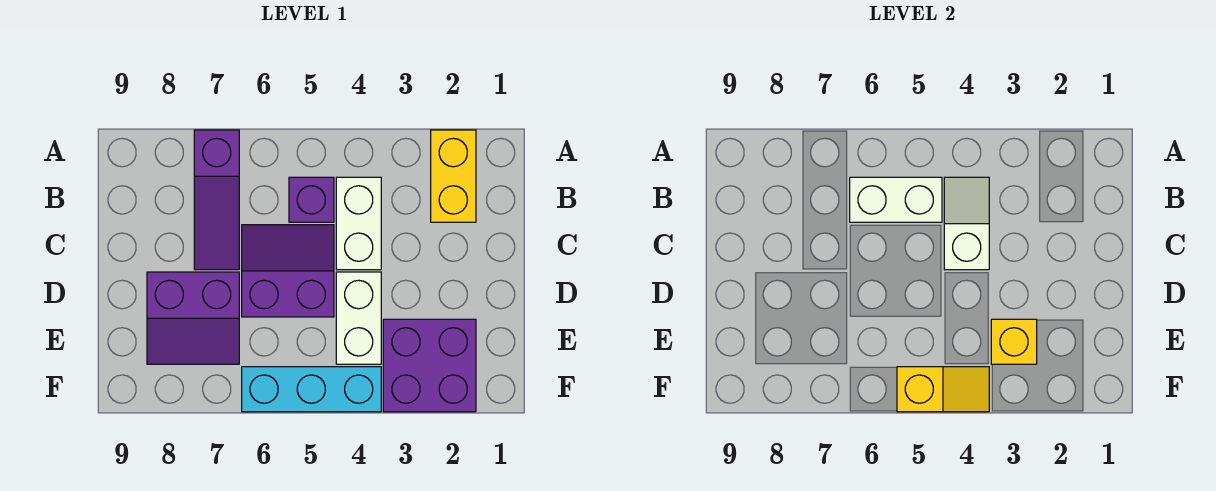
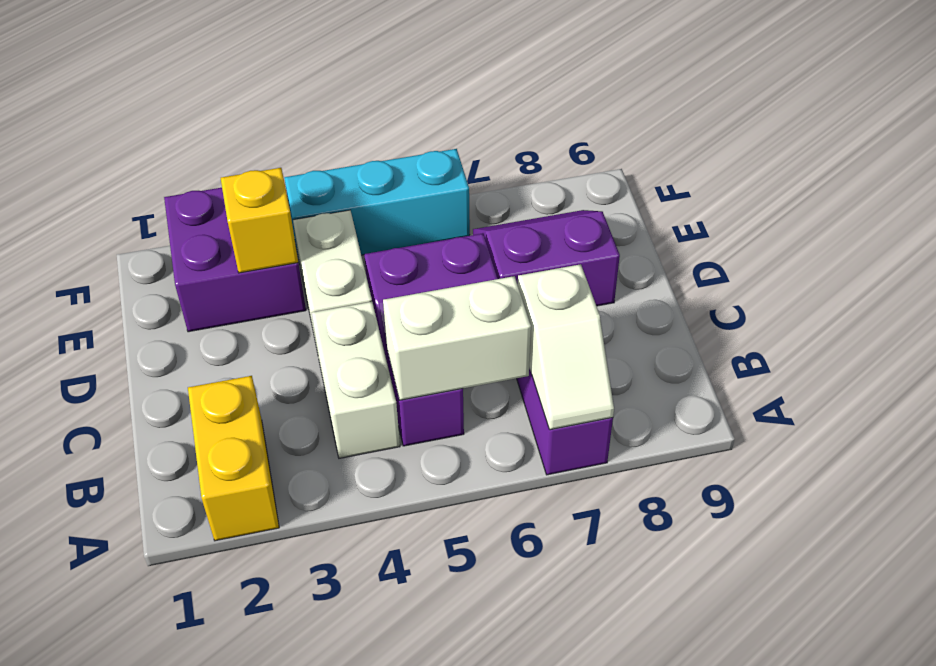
white slope B4:C4 level 2 top C -> white slope A7:B7 level 2 top B
yellow slope F4:F5 level 2 top 5 -> none

